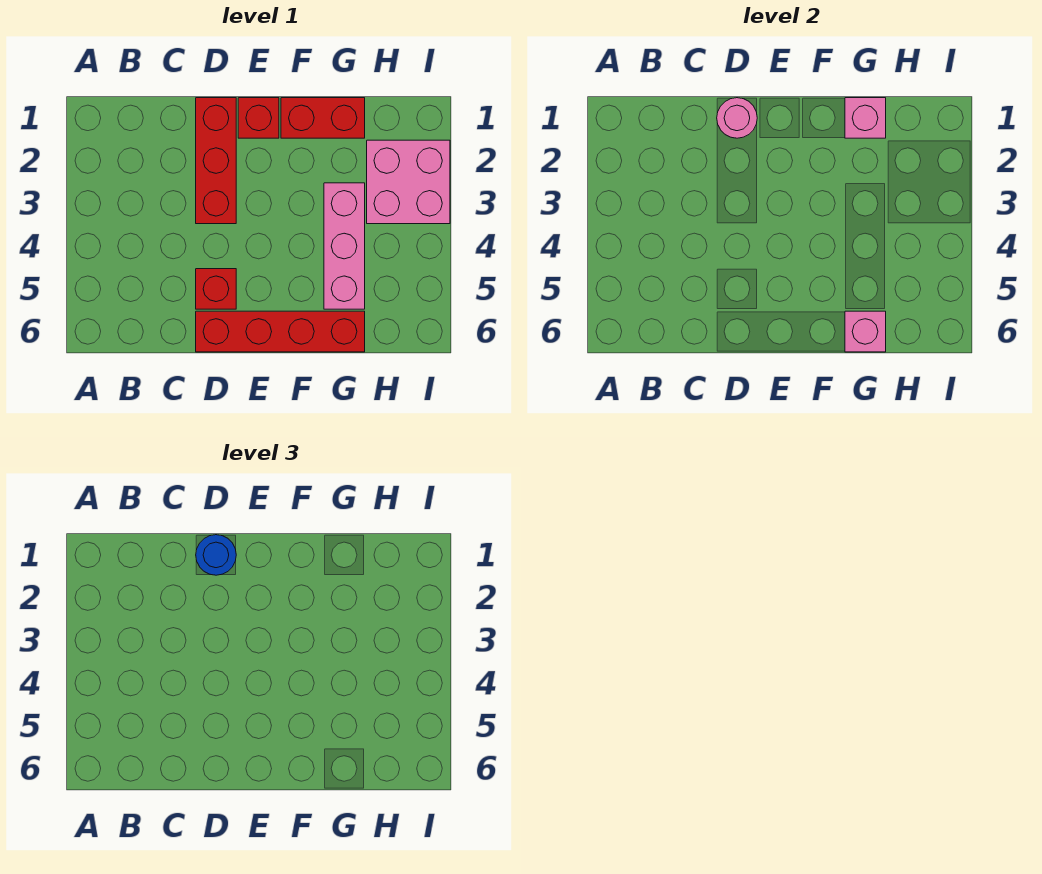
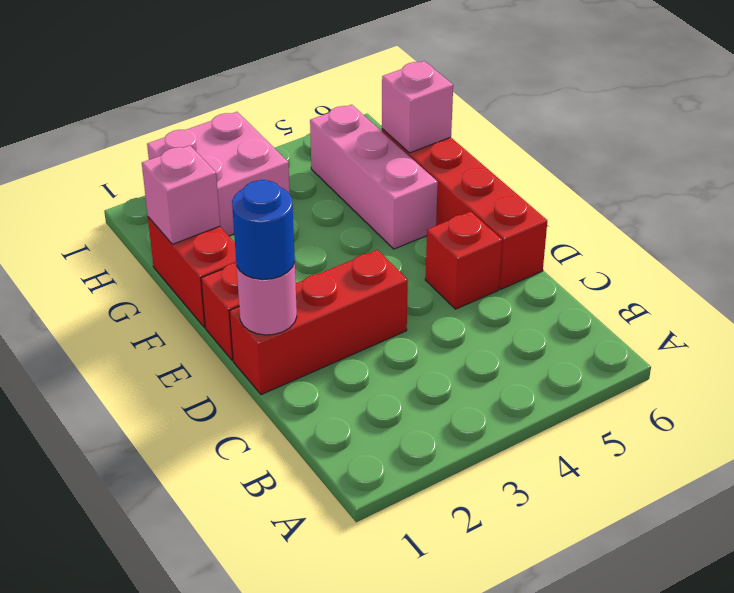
pink brick G3:G5 level 1 -> pink brick F5:H5 level 1

